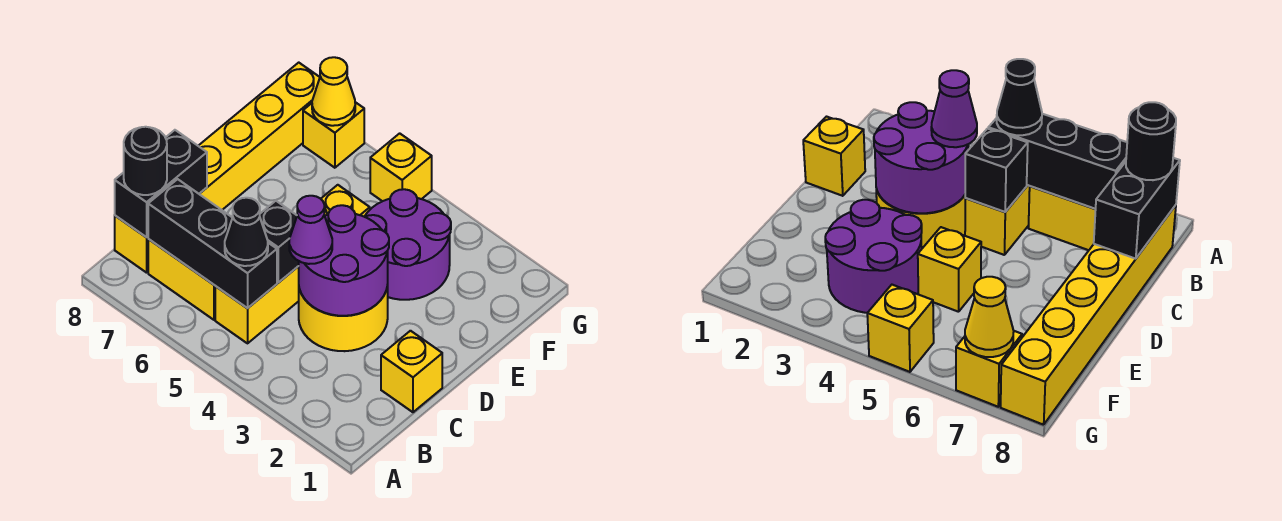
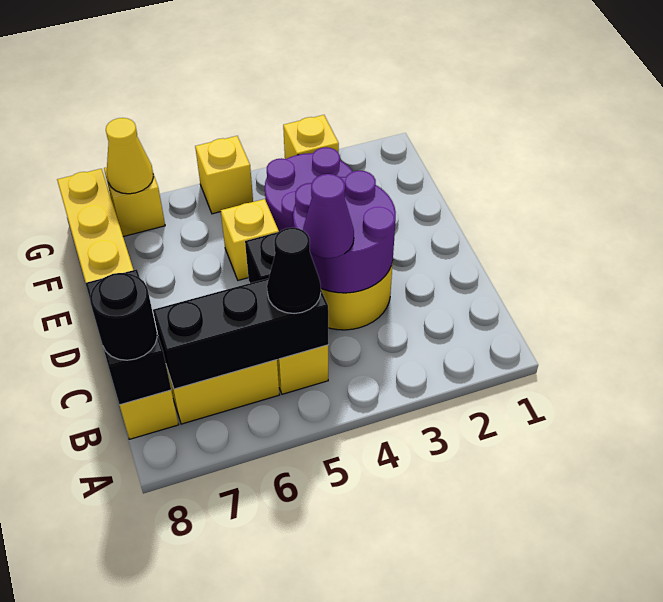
yellow brick C1 level 1 -> yellow brick G3 level 1

